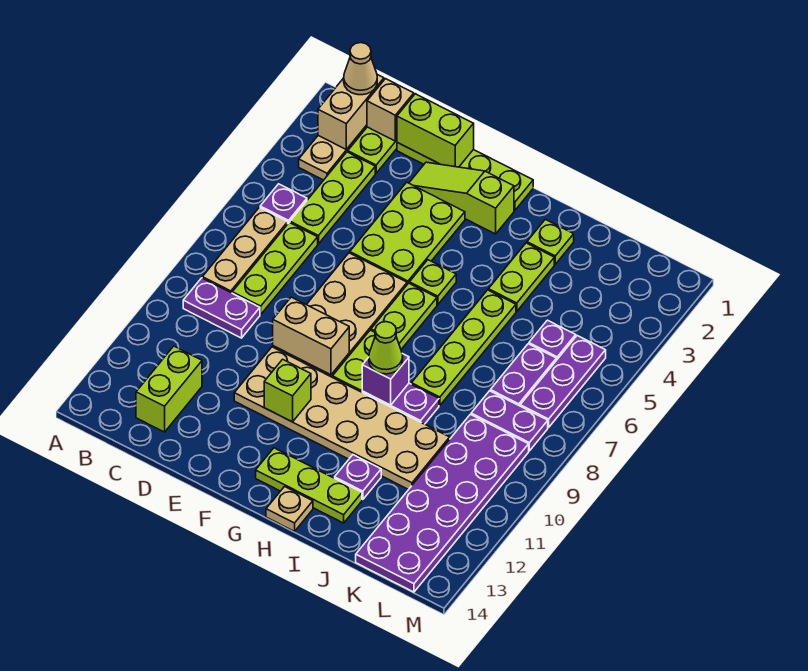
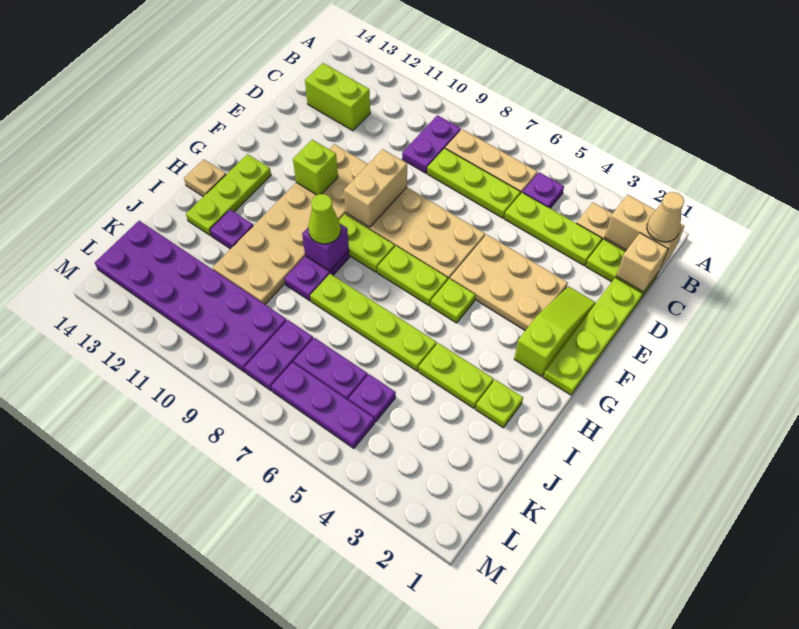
lime brick D1:E1 level 2 -> none
lime plate E3:F5 level 1 -> tan plate E3:F5 level 1

